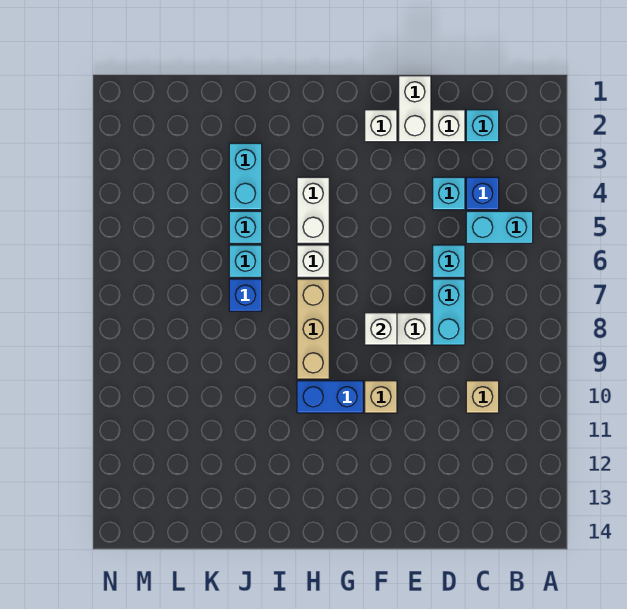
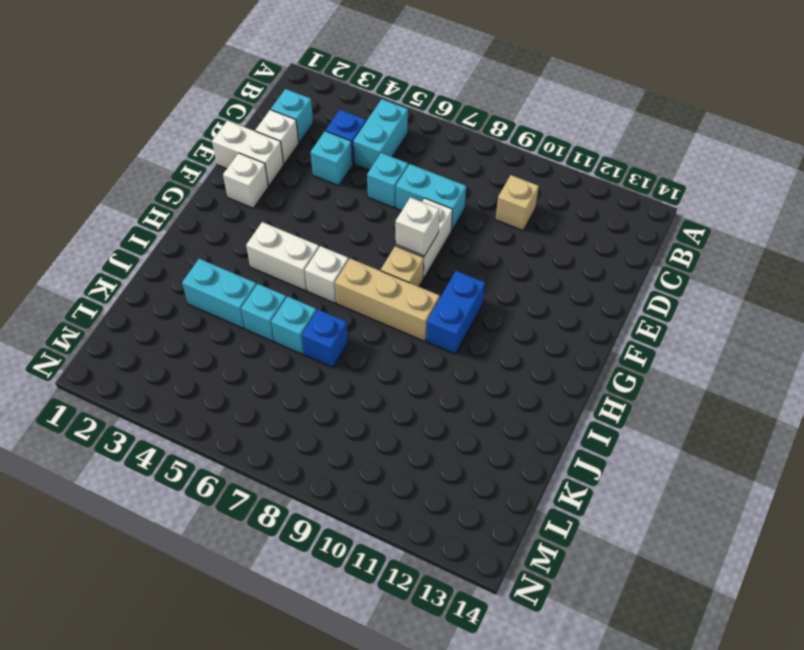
tan brick F10 level 1 -> tan brick G8 level 1

